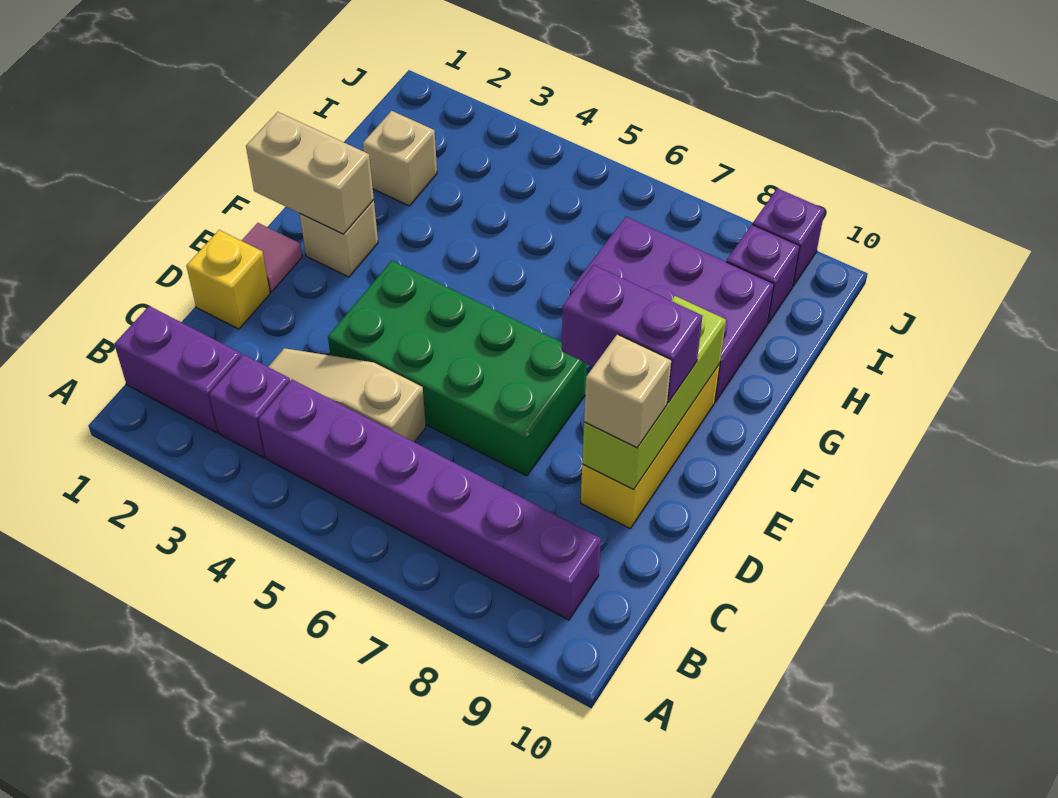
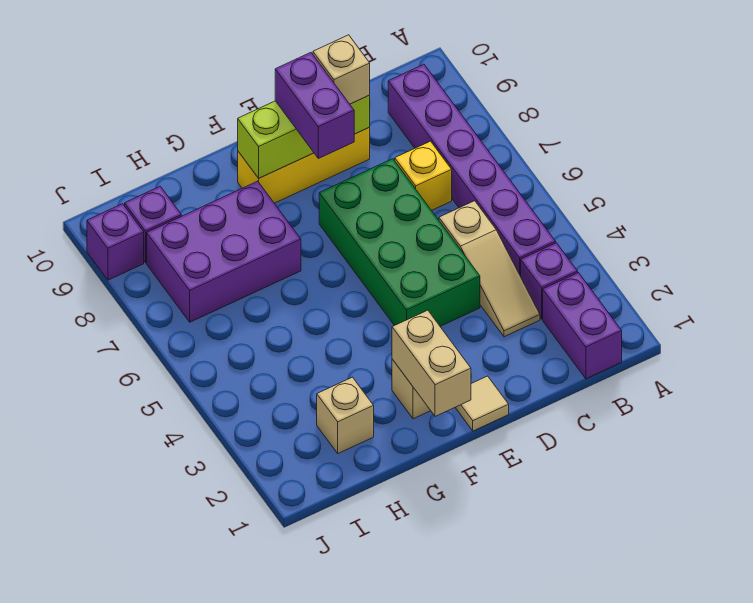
yellow brick D1 level 1 -> yellow brick C7 level 1
pink tile E1 level 1 -> tan tile E1 level 1
purple brick G7:H9 level 1 -> purple brick G7:I8 level 1

